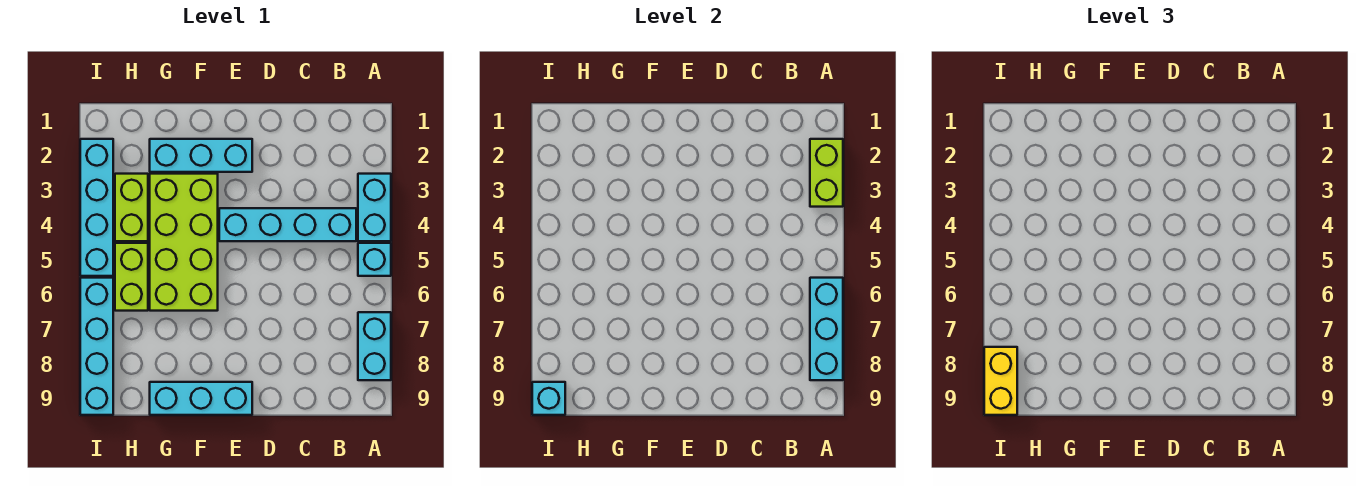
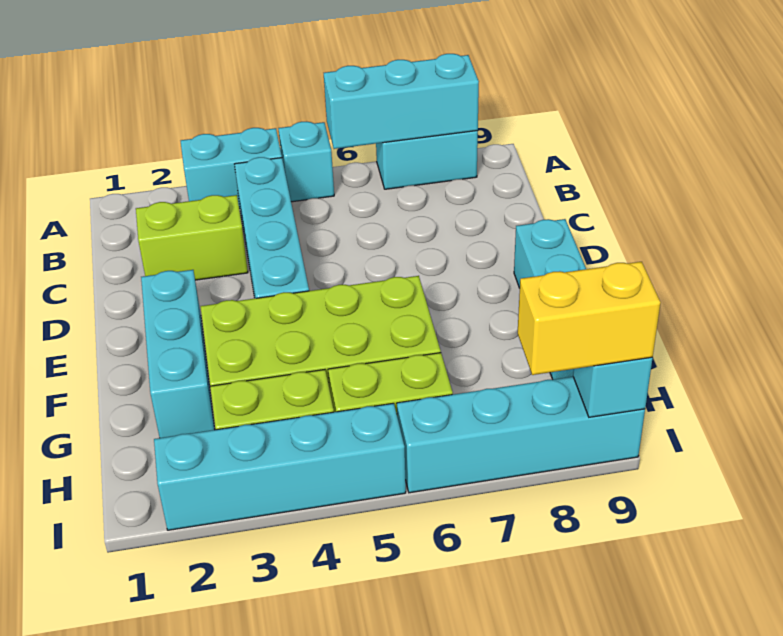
lime brick A2:A3 level 2 -> lime brick C2:C3 level 1

